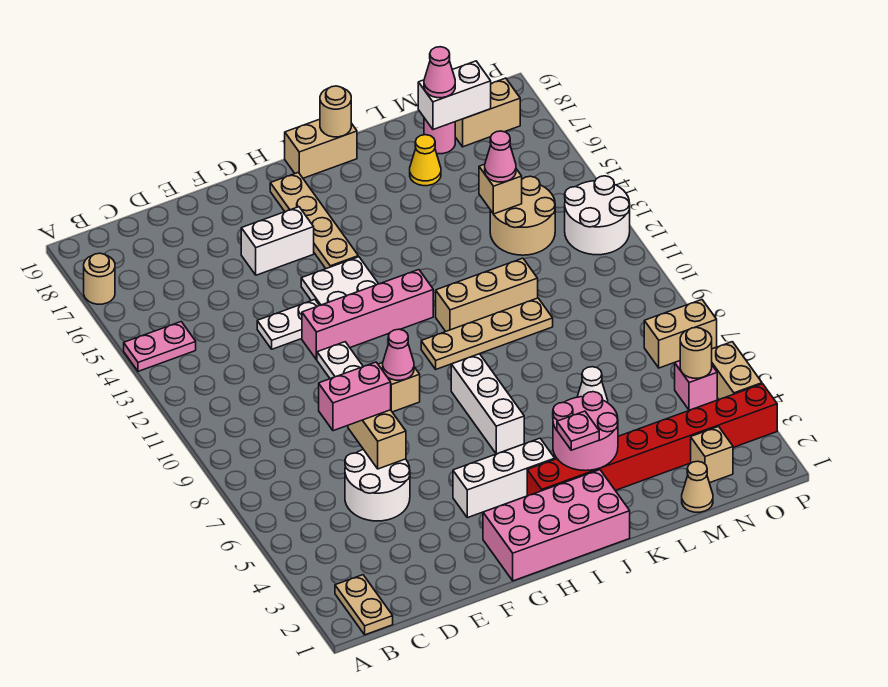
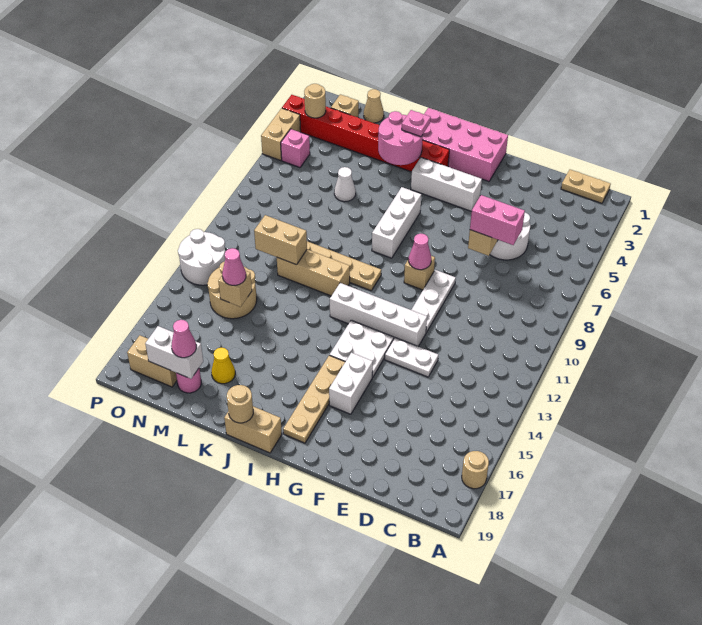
pink plate A14:B14 level 1 -> none
tan plate B1:B2 level 1 -> tan plate B1:C1 level 1
pink brick F12:I12 level 1 -> white brick F12:I12 level 1
white brick F16:G16 level 1 -> white brick G15:G16 level 1
tan round brick O5 level 2 -> tan round brick O3 level 2
tan brick O7:P7 level 1 -> tan brick L11:M11 level 2

